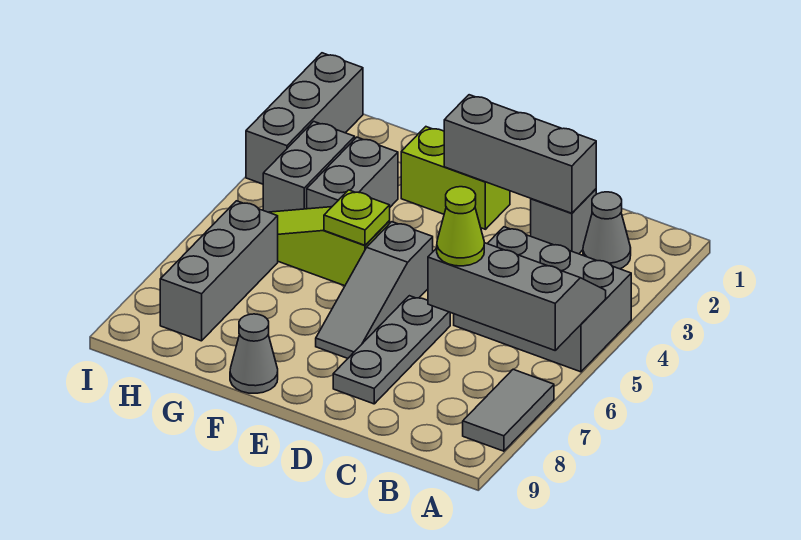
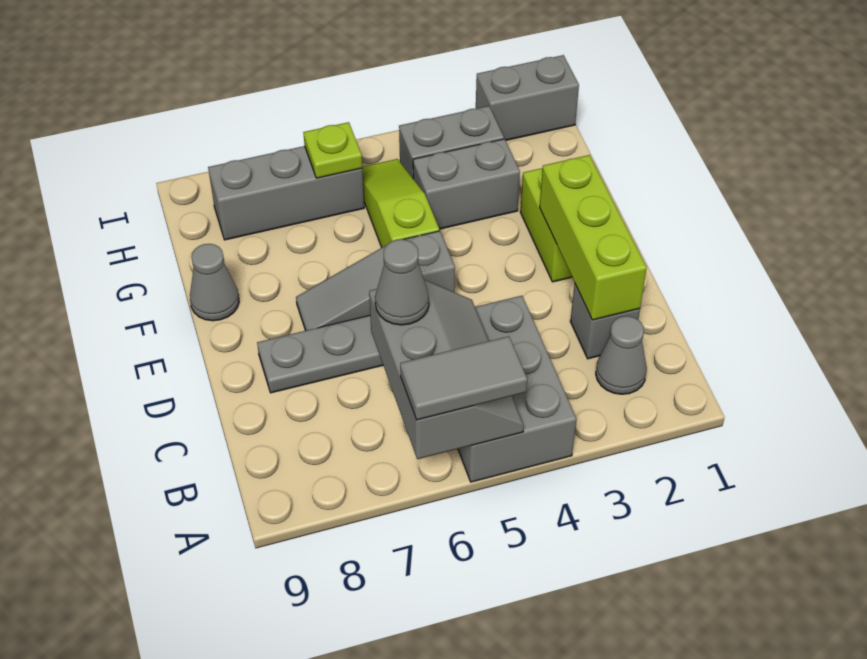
grey tile A7:A8 level 1 -> grey tile A5:A6 level 3
grey brick C2:E2 level 2 -> lime brick C2:E2 level 2
lime cone C6 level 3 -> grey cone C6 level 3
lime plate F5 level 2 -> lime plate H6 level 2
grey brick I1:I3 level 1 -> grey brick I1:I2 level 1

